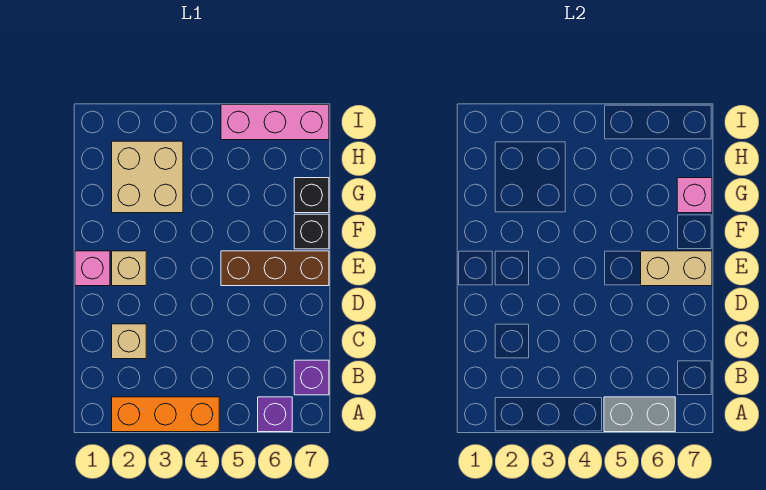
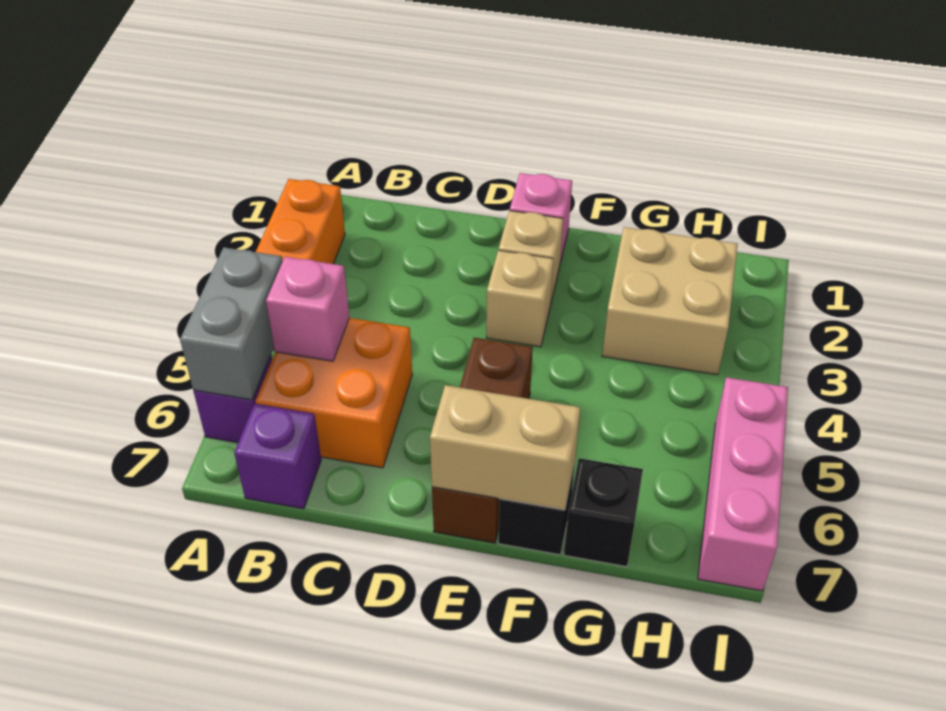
none -> orange brick B5:C6 level 1
tan brick C2 level 1 -> tan brick E3 level 1
tan brick E6:E7 level 2 -> tan brick E7:F7 level 2
pink brick G7 level 2 -> pink brick B5 level 2

